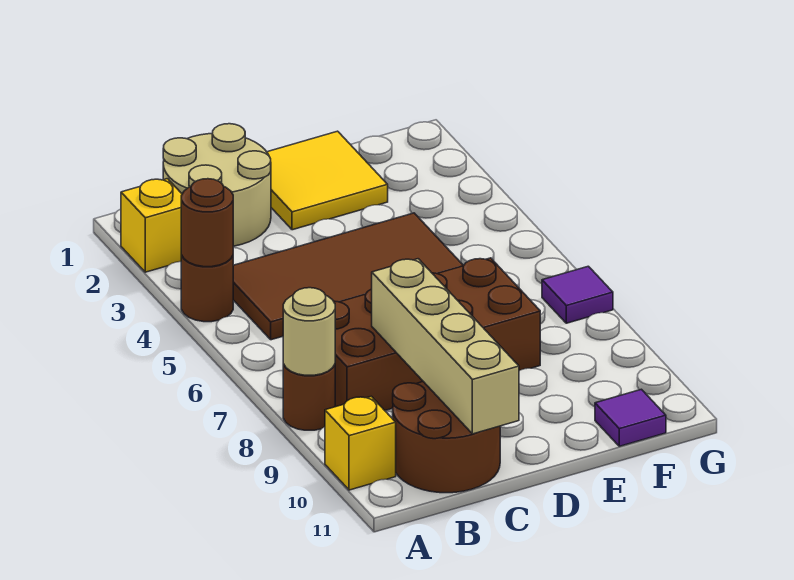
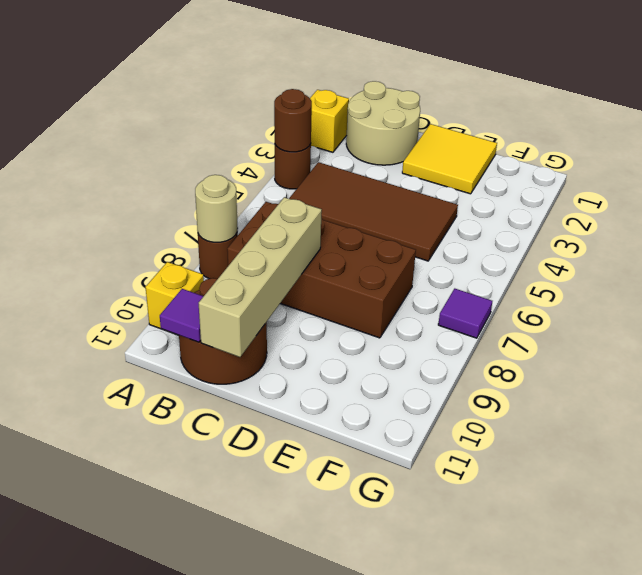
purple tile F11 level 1 -> purple tile B11 level 2

